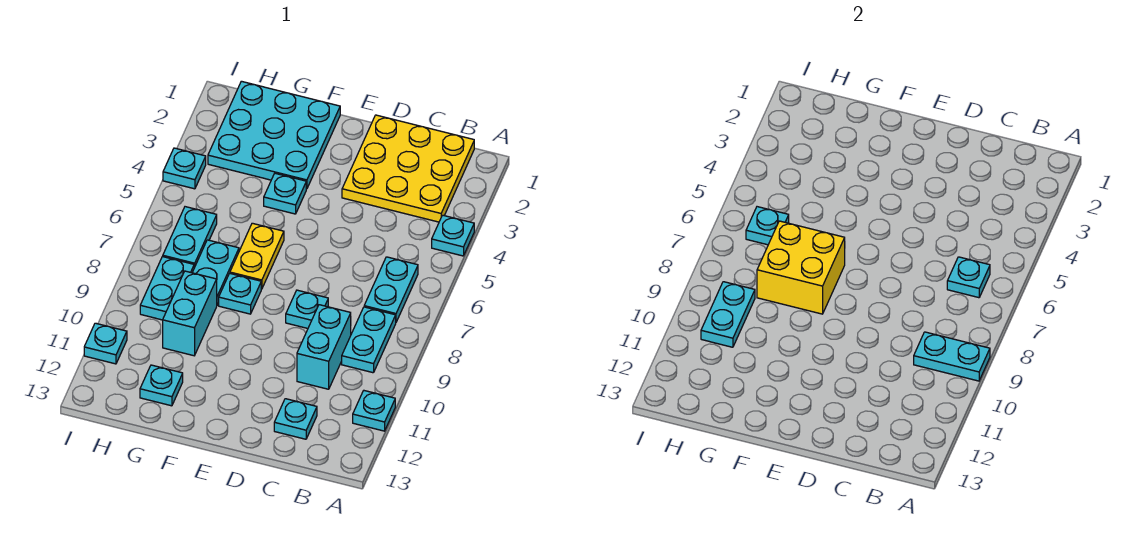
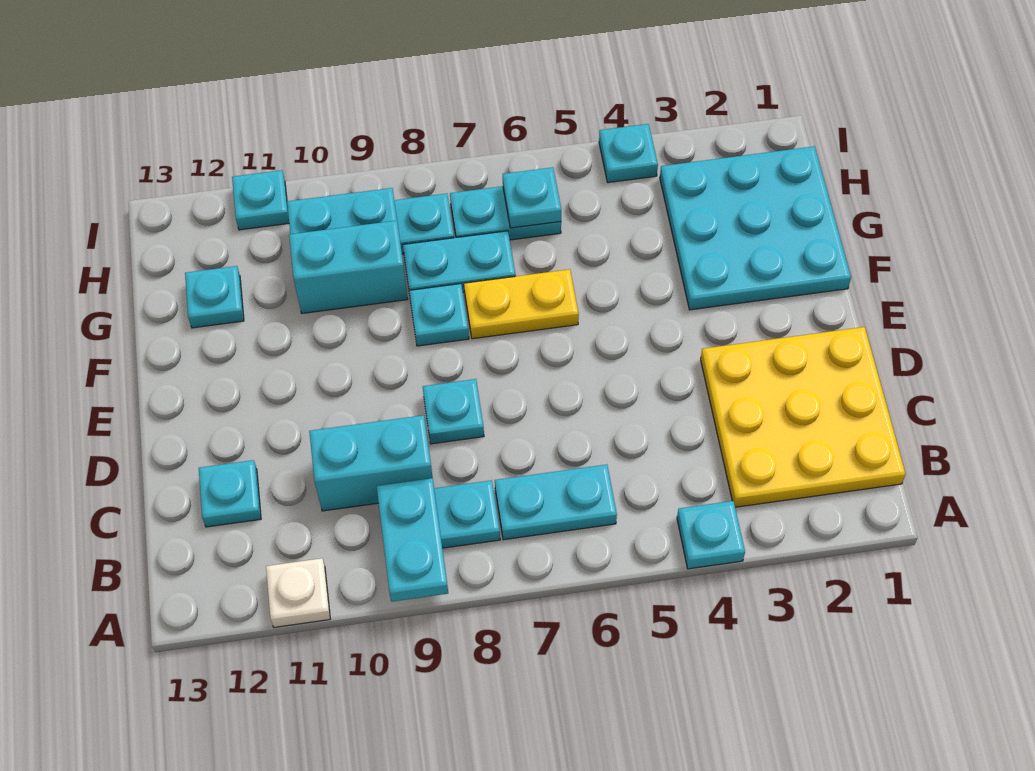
cyan plate A11 level 1 -> white plate A11 level 1
cyan plate B6 level 2 -> none
cyan plate F4 level 1 -> none
yellow brick F7:G8 level 2 -> none

